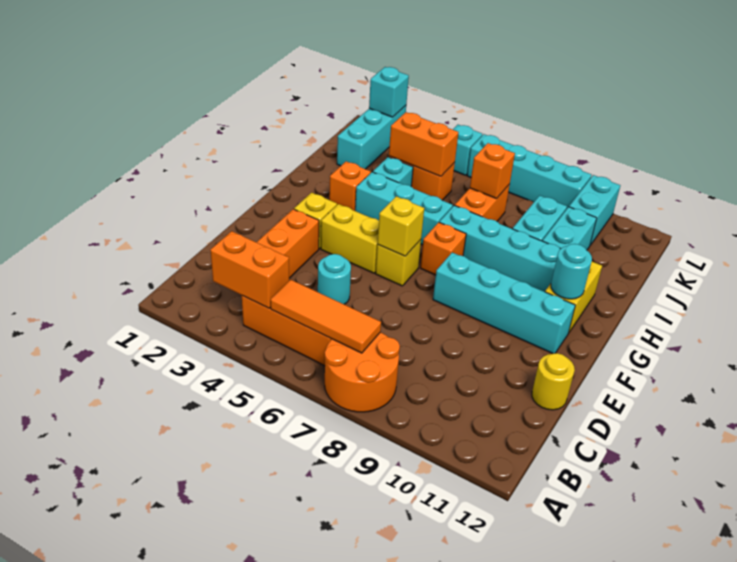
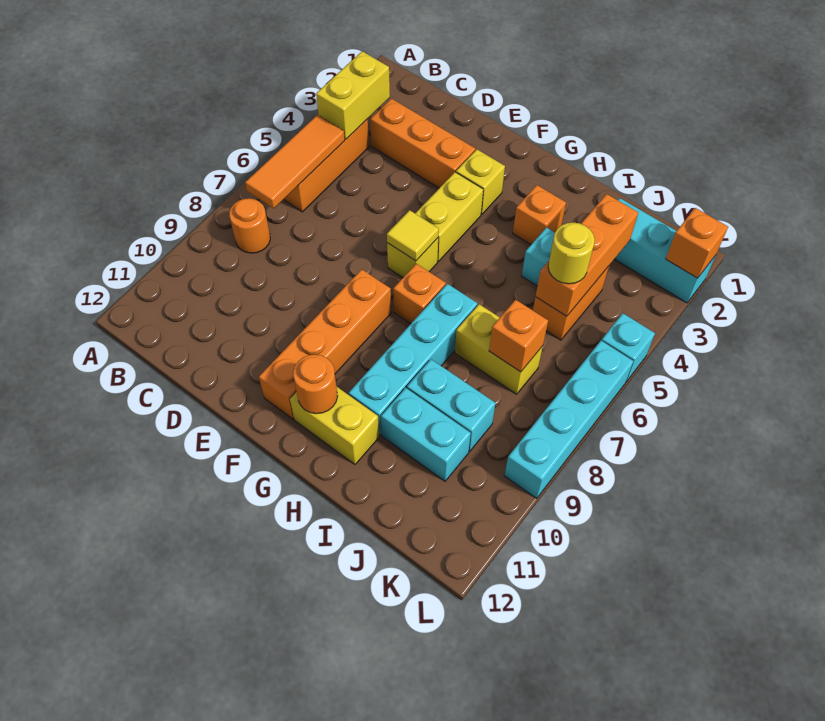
orange round brick A7:B8 level 1 -> orange round brick B8 level 1
orange brick B3:B4 level 2 -> yellow brick B3:B4 level 2
cyan round brick D5 level 1 -> none
yellow round brick D12 level 1 -> yellow round brick J5 level 3
yellow brick F6 level 2 -> yellow tile F6 level 2
cyan brick F8:F11 level 1 -> orange brick F8:F11 level 1
cyan round brick G11 level 2 -> orange round brick G11 level 2
cyan brick H4:H6 level 1 -> none
orange brick I7:J7 level 1 -> yellow brick I7:J7 level 1
orange brick J4:J5 level 2 -> orange brick J3:J5 level 2
cyan brick K10:L10 level 1 -> none
cyan brick L2 level 2 -> orange brick L2 level 2

